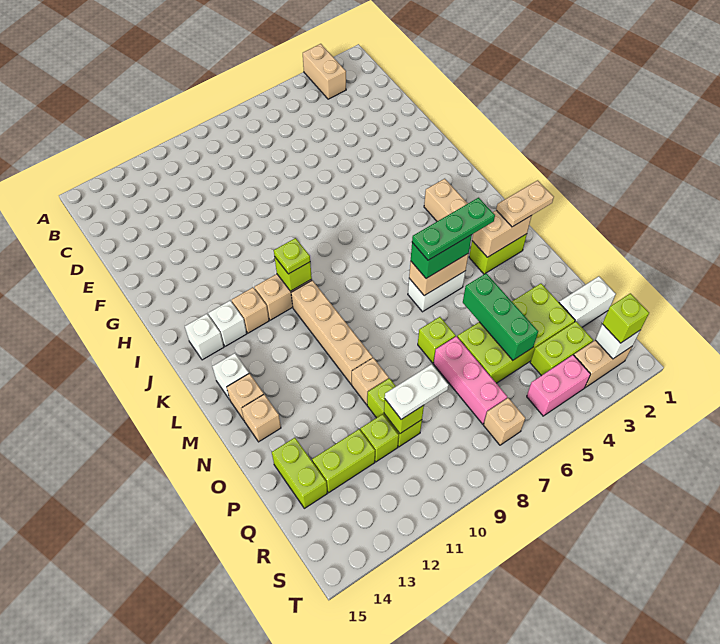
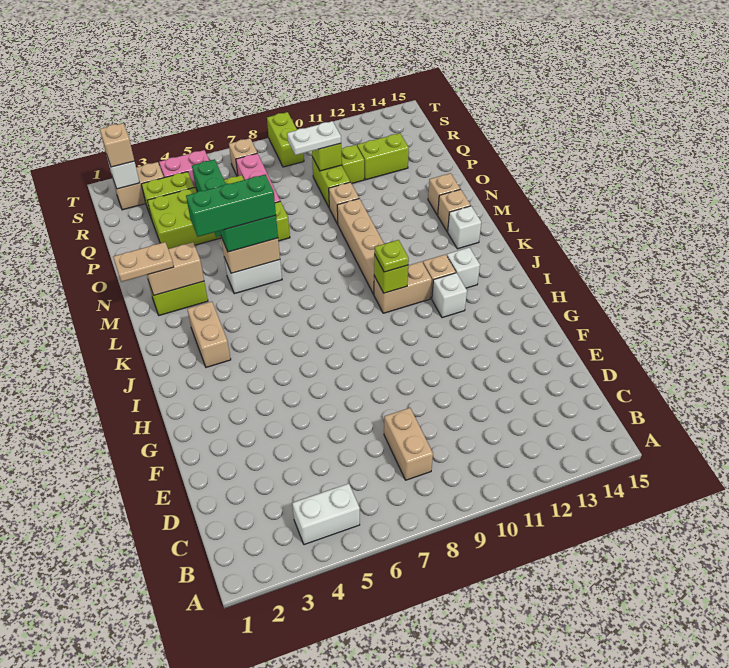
tan brick A3:B3 level 1 -> tan brick C8:D8 level 1
white brick J14 level 1 -> white brick I12 level 1
green plate M4:M6 level 4 -> green brick M4:M6 level 4
lime brick P14:Q14 level 1 -> lime brick S9:T9 level 1
white brick Q1:Q2 level 1 -> white brick B4:B5 level 1
lime brick S2 level 3 -> tan brick S2 level 3

